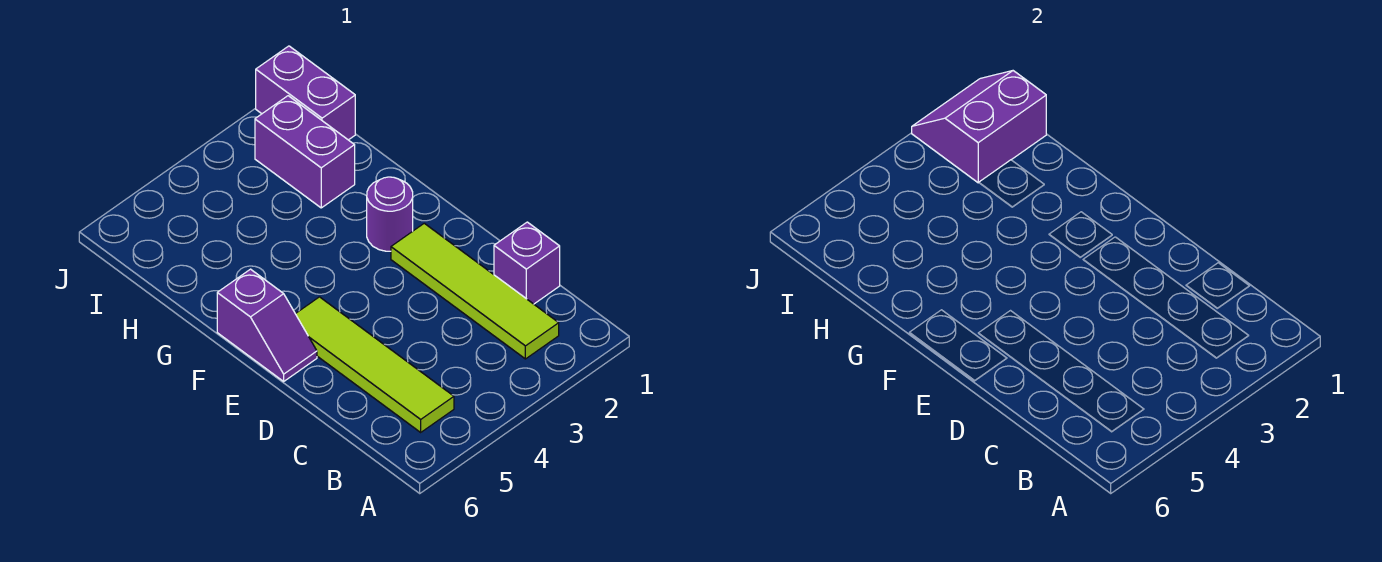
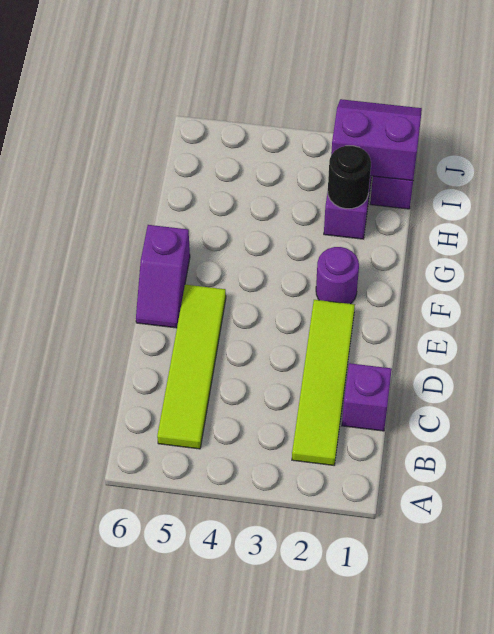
none -> black round brick H2 level 2

